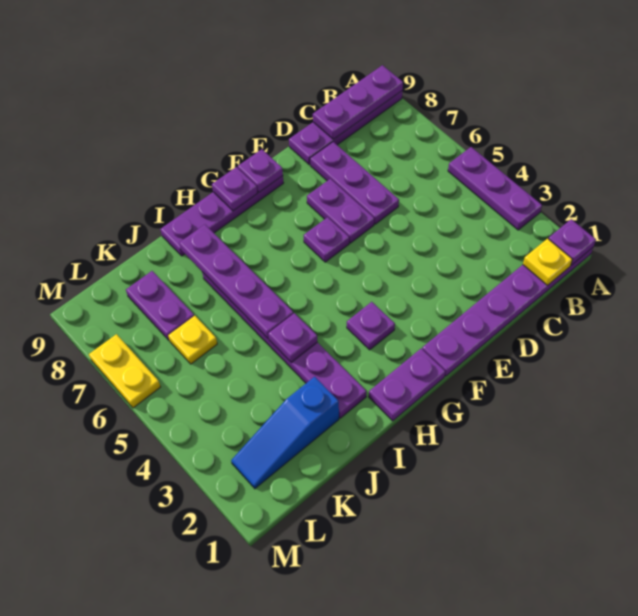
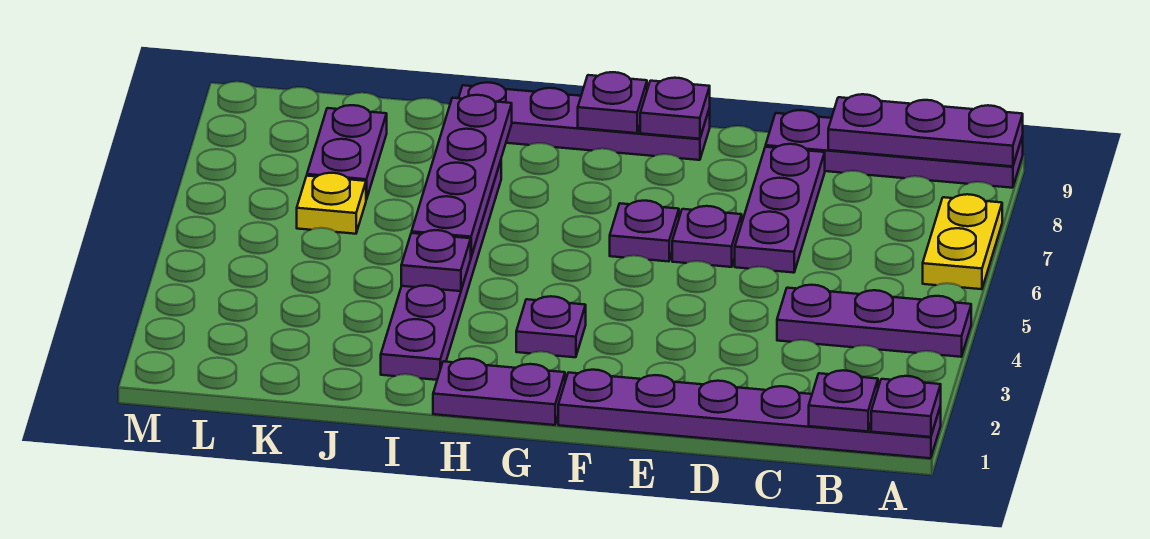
purple plate A3:A5 level 1 -> purple plate A4:C4 level 1
yellow plate B1 level 2 -> purple plate B1 level 2
purple plate E6:E7 level 1 -> purple plate E6 level 1
blue slope J2:L2 level 1 top J -> none
yellow plate M6:M7 level 1 -> yellow plate A6:A7 level 1

